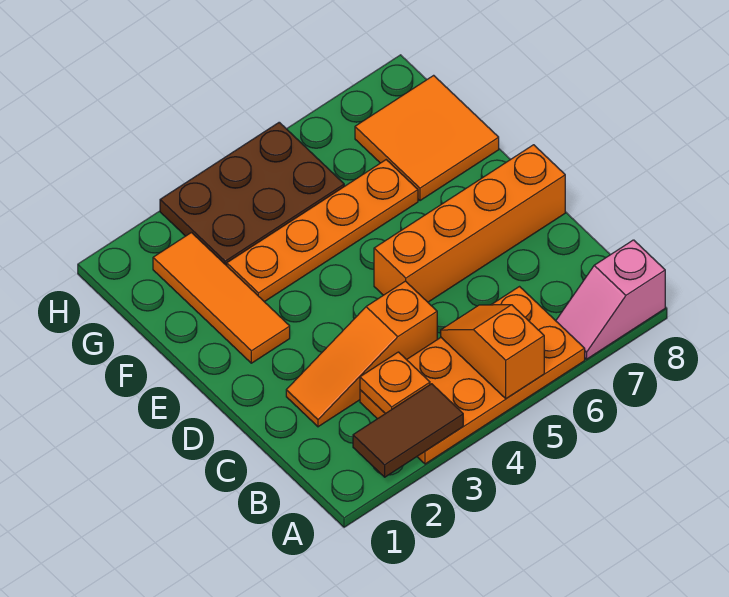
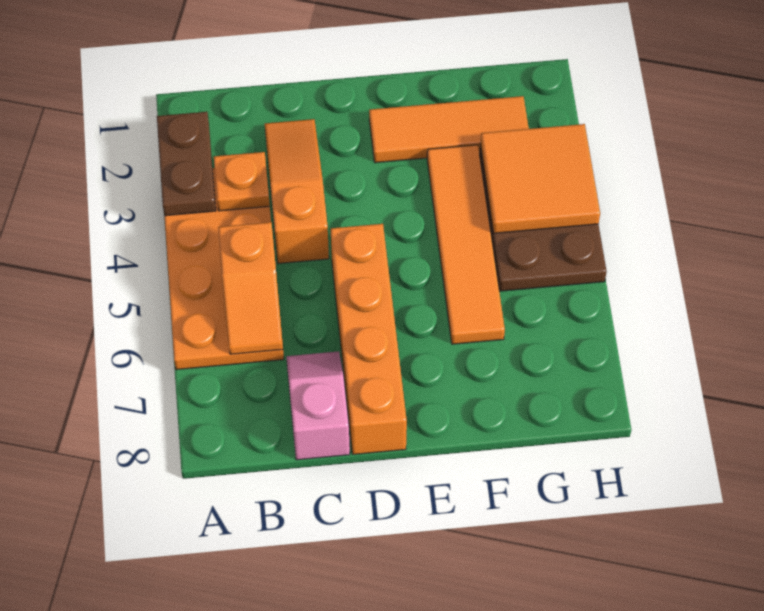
brown tile A2:A3 level 2 -> brown plate A2:A3 level 2
orange slope A5:B5 level 2 top A -> orange slope B5:B6 level 2 top 5
pink slope A7:A8 level 1 top 8 -> pink slope C7:C8 level 1 top 8
orange plate F3:F6 level 1 -> orange tile F3:F6 level 1
orange tile F7:G8 level 1 -> orange tile G3:H4 level 2

